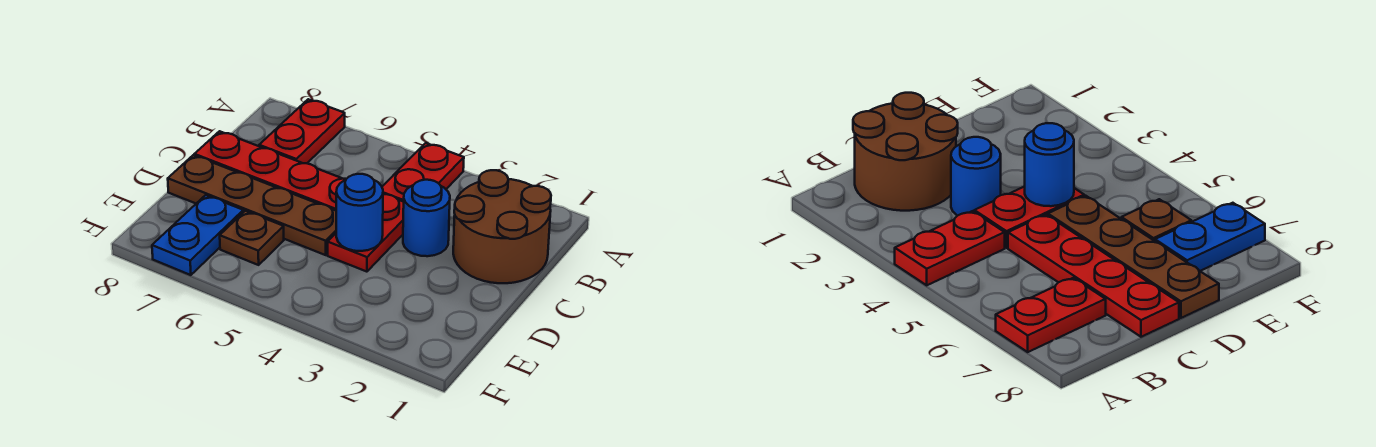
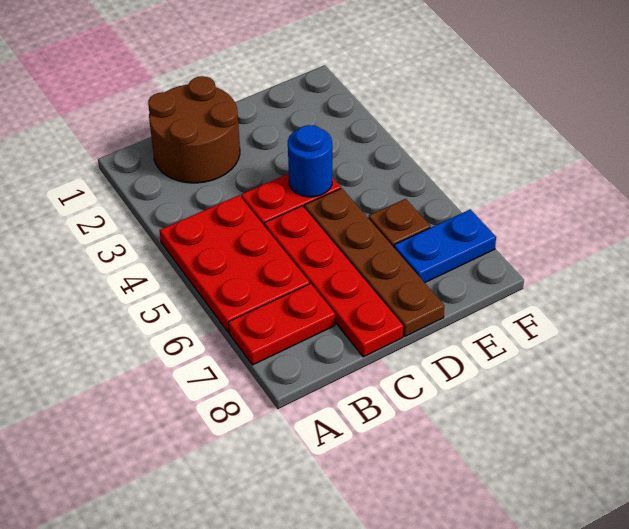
red plate A4:B4 level 1 -> red plate A4:B6 level 1
blue round brick C3 level 1 -> none

